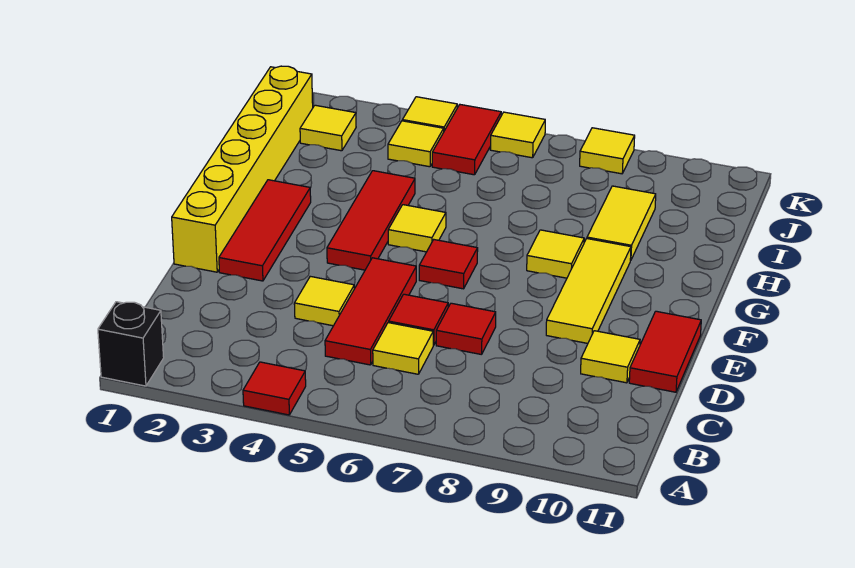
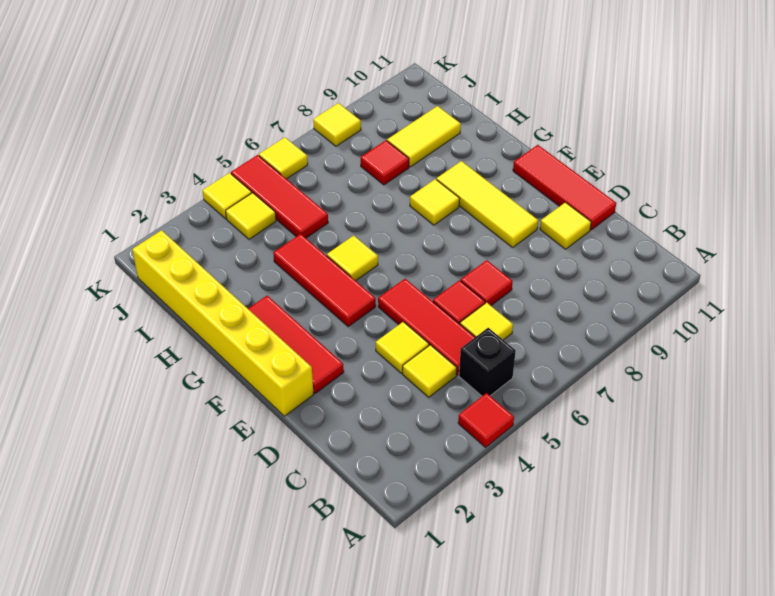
black brick A1 level 1 -> black brick B5 level 1
red tile D11:E11 level 1 -> red tile D11:F11 level 1
red tile F6 level 1 -> red tile I8 level 1
yellow tile H9:I9 level 1 -> yellow tile I9:I10 level 1
yellow tile J2 level 1 -> yellow tile C4 level 1
red tile J5:K5 level 1 -> red tile I5:K5 level 1

